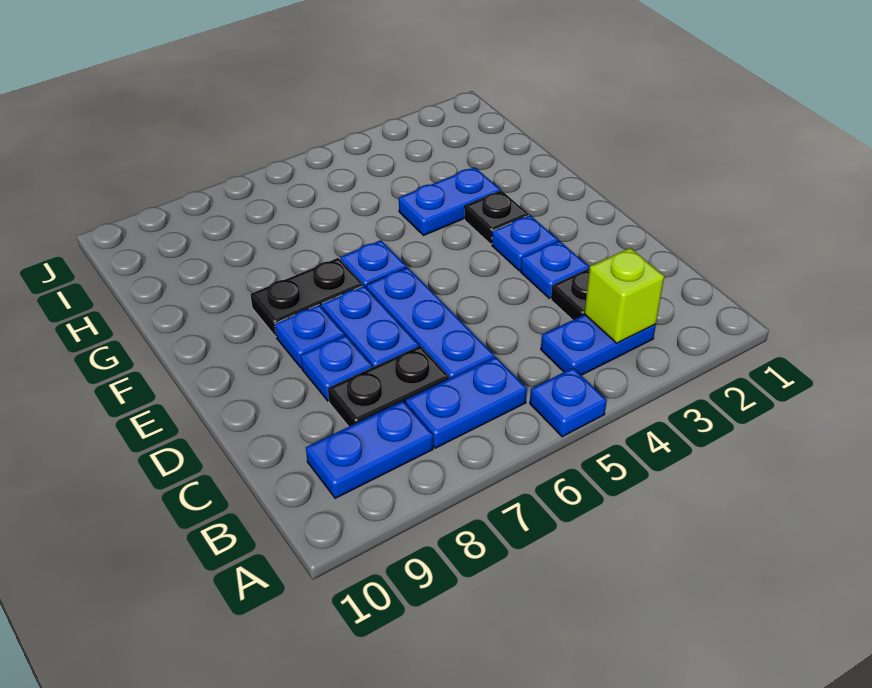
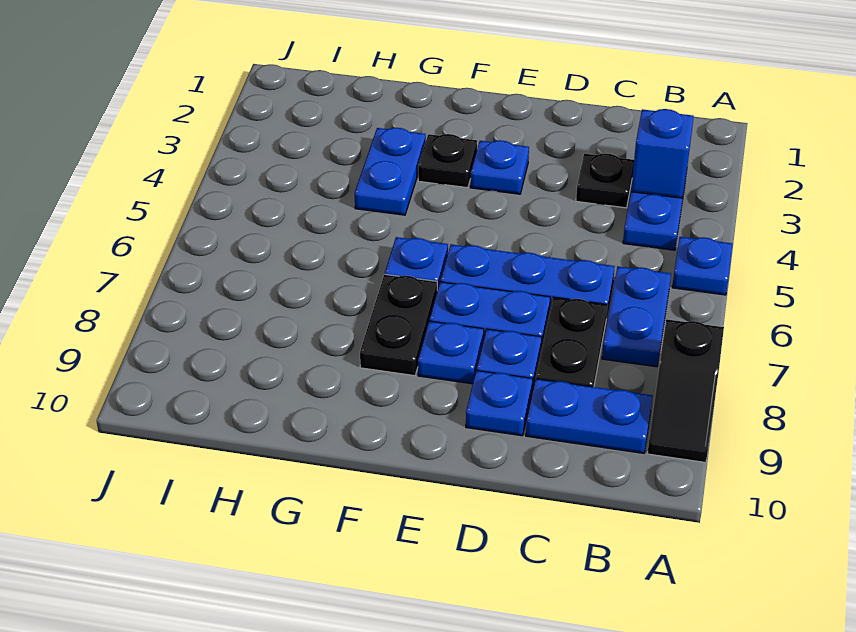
none -> black slope A8:A9 level 1 top 8
lime brick B3 level 2 -> blue brick B3 level 2
blue plate B8:B9 level 1 -> blue plate B9:C9 level 1
blue plate D3 level 1 -> blue plate D9 level 1

